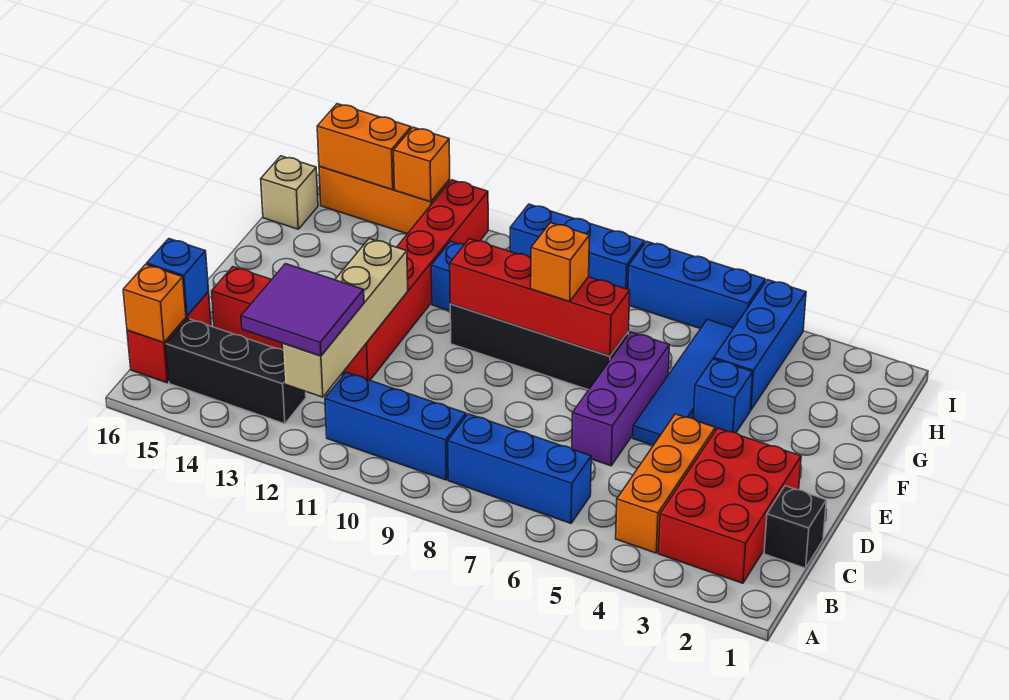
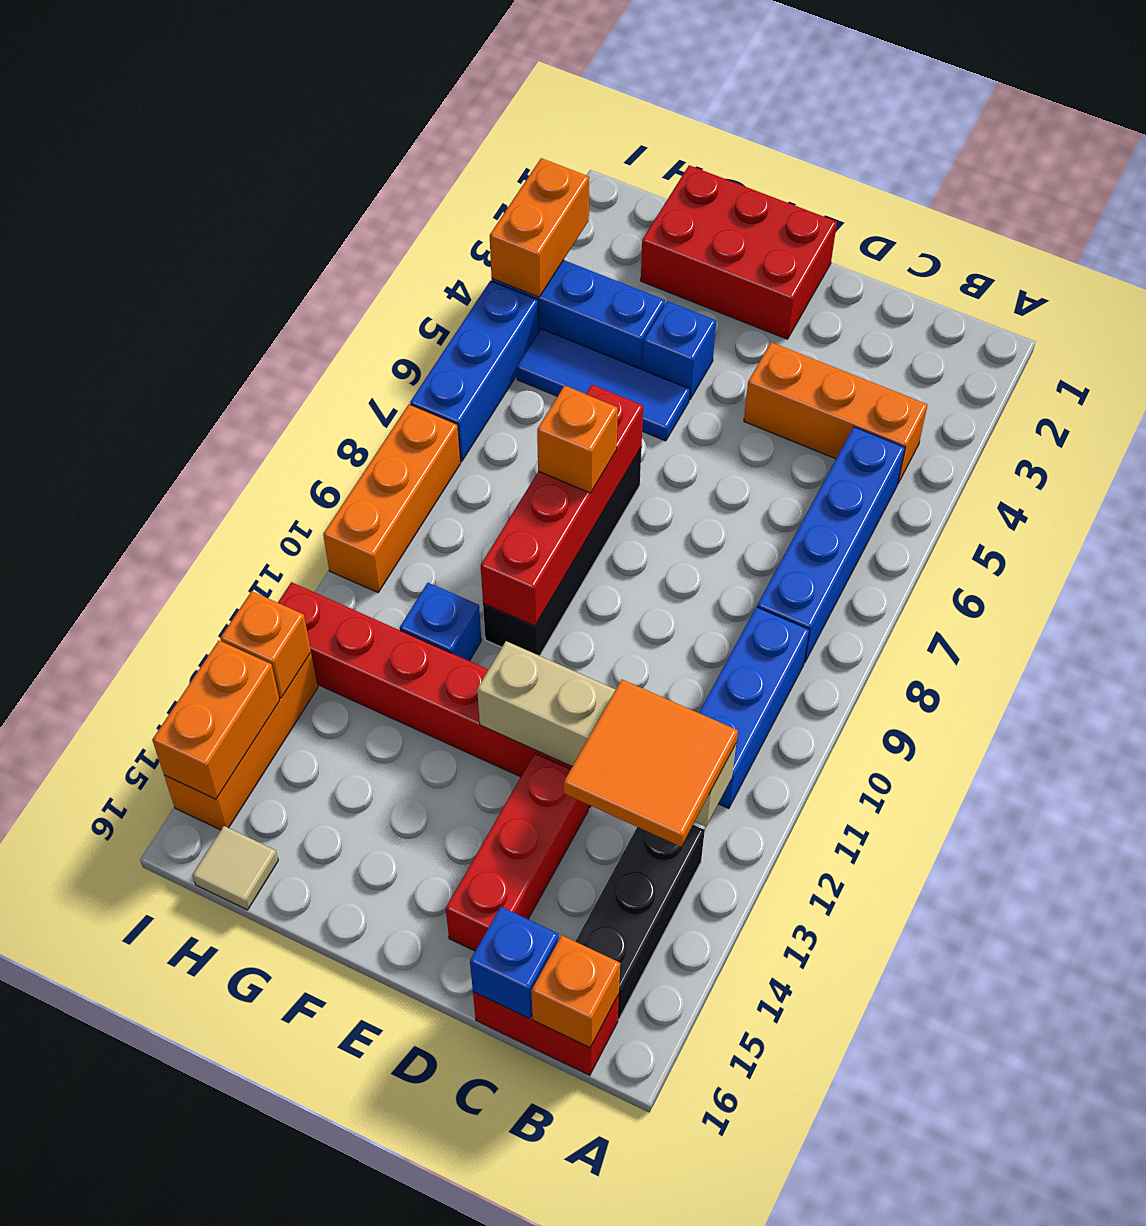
red brick B2:D3 level 1 -> red brick E1:G2 level 1
blue brick B6:B8 level 1 -> blue brick B5:B8 level 1
purple tile B12:C13 level 3 -> orange tile B12:C13 level 3
black brick C1 level 1 -> none
purple brick D6:F6 level 1 -> none
blue tile E5:H5 level 1 -> blue tile F5:H5 level 1
tan brick H16 level 1 -> tan tile H16 level 1
none -> orange brick I3:I4 level 2
blue brick I8:I10 level 1 -> orange brick I8:I10 level 1

